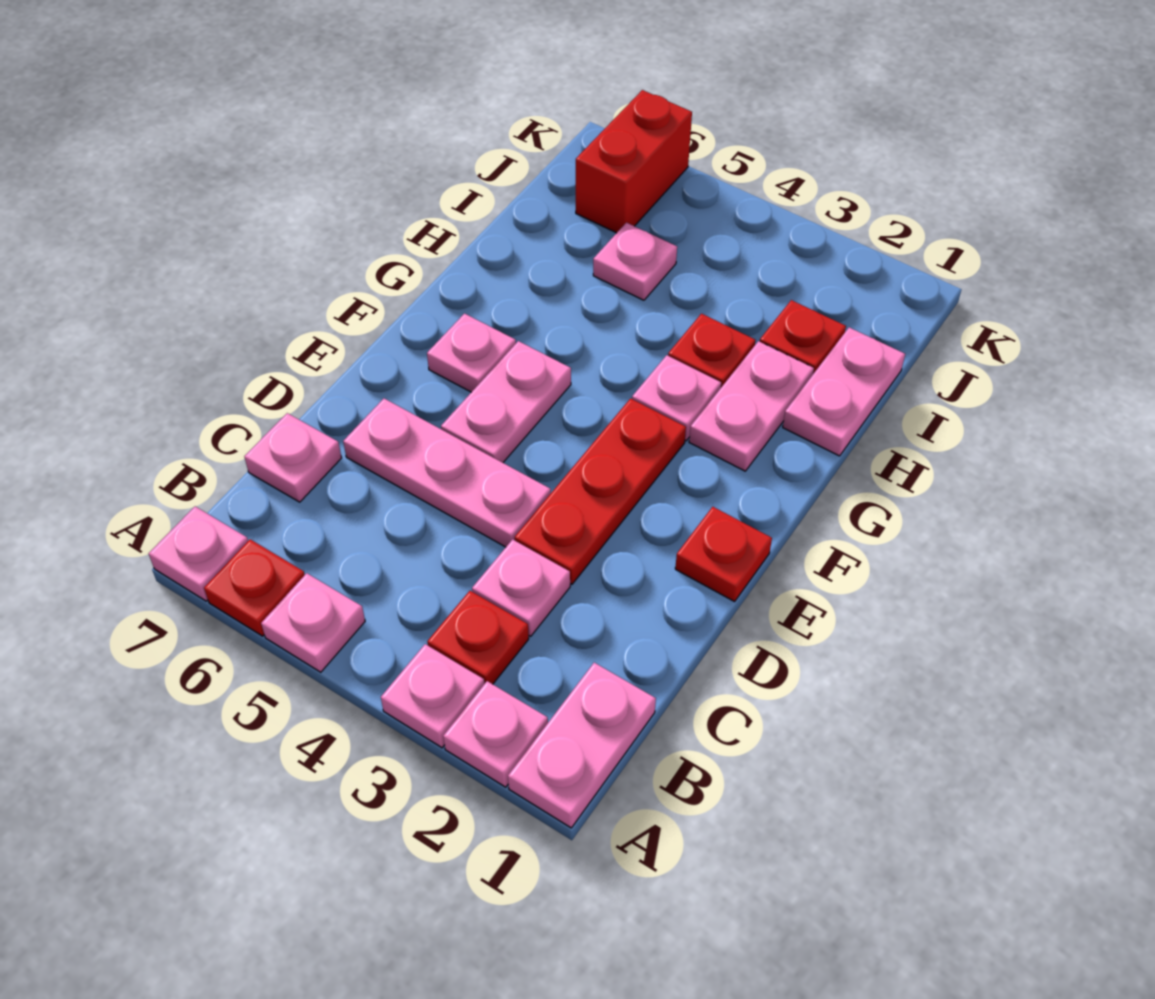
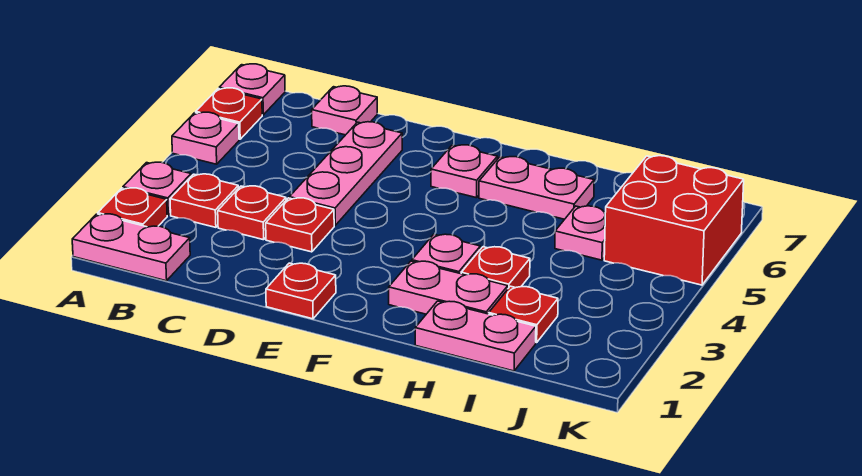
pink plate A2 level 1 -> red plate A2 level 1
pink plate C3 level 1 -> red plate C3 level 1
red plate D3:F3 level 1 -> red plate D3 level 1
pink plate E5:F5 level 1 -> pink plate G6:H6 level 1
red brick J6:K6 level 1 -> red brick J5:K6 level 1

